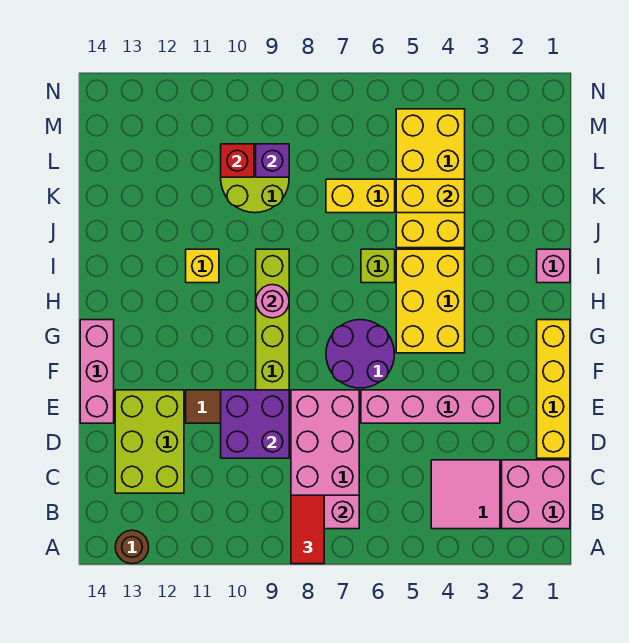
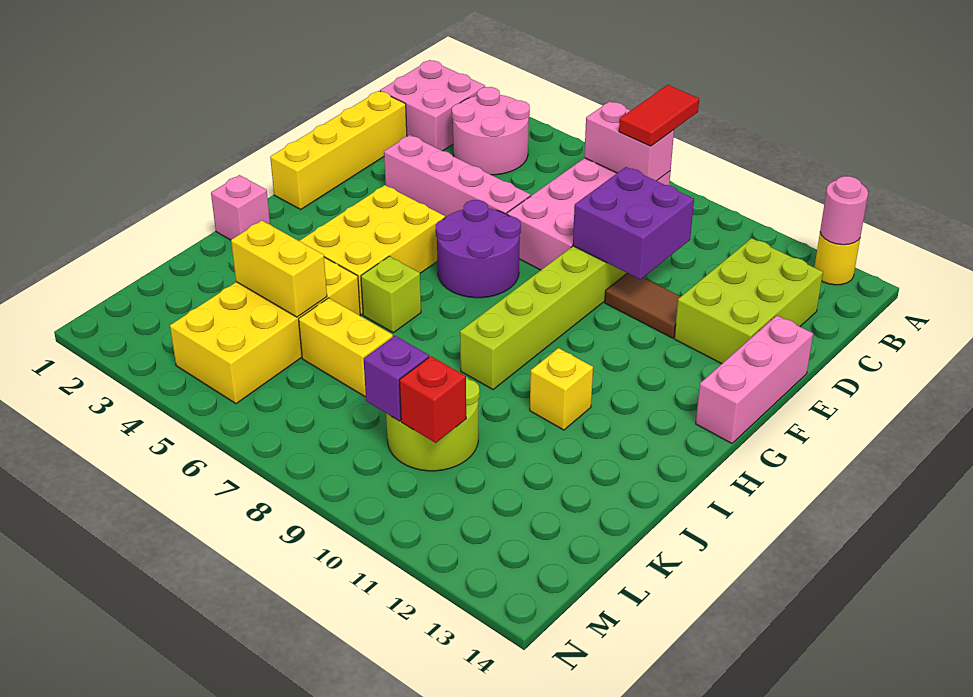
brown round brick A13 level 1 -> yellow round brick A13 level 1
pink tile B3:C4 level 1 -> pink round brick B3:C4 level 1
pink round brick H9 level 2 -> pink round brick A13 level 2

